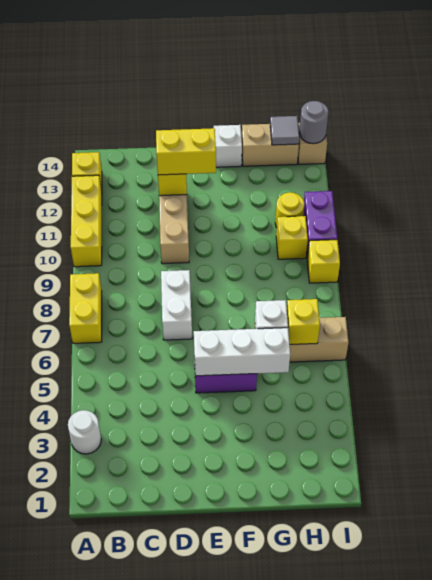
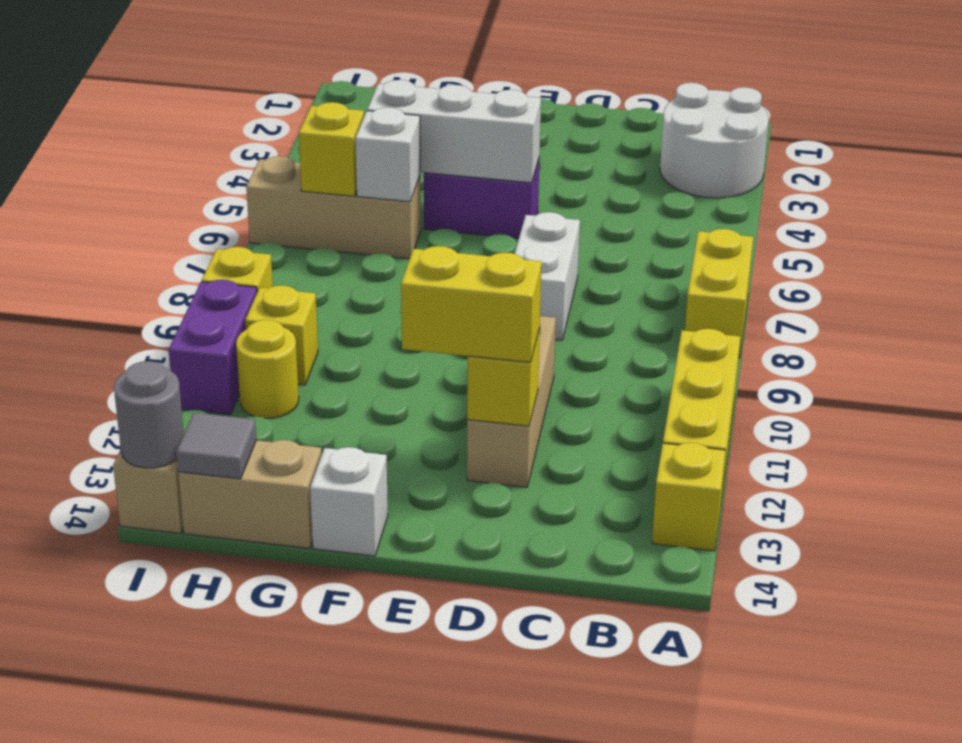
white round brick A3 level 1 -> white round brick A2:B3 level 1

